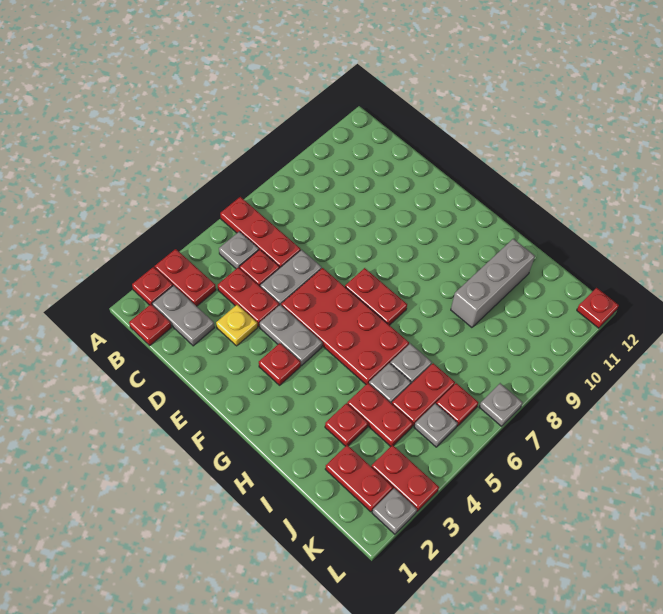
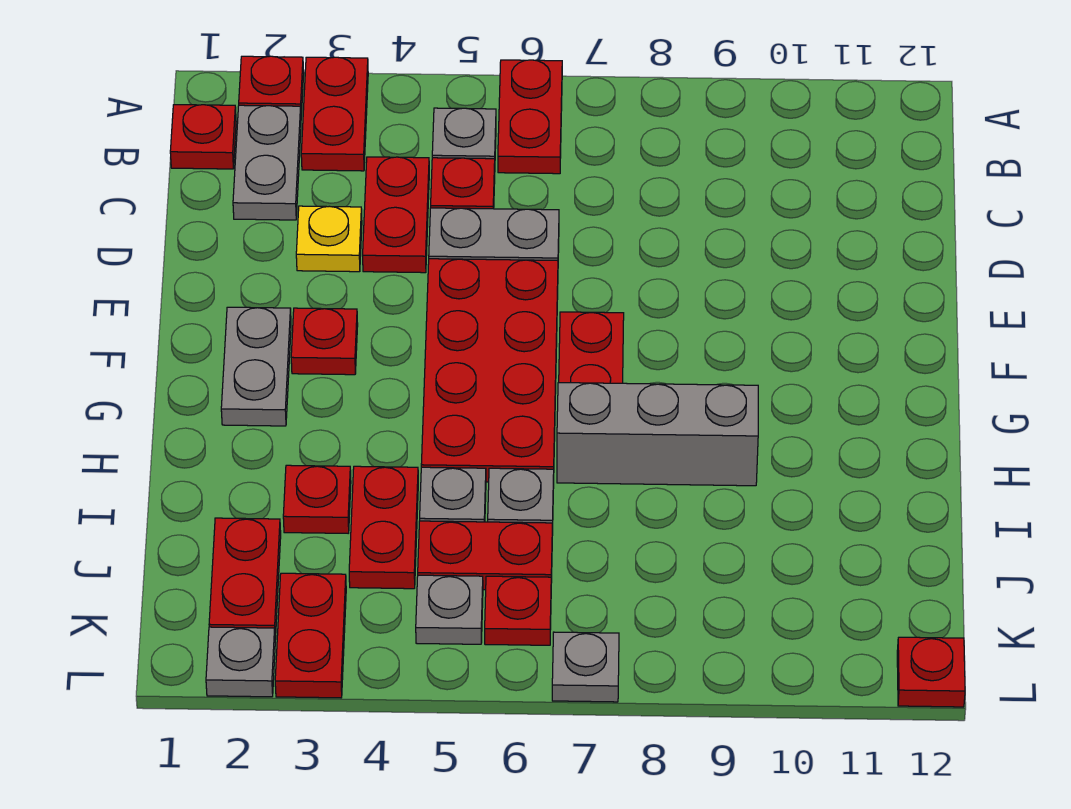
red plate A6:C6 level 1 -> red plate A6:B6 level 1
grey plate E4:F4 level 1 -> grey plate F2:G2 level 1
grey brick I9:I11 level 1 -> grey brick H7:H9 level 1

